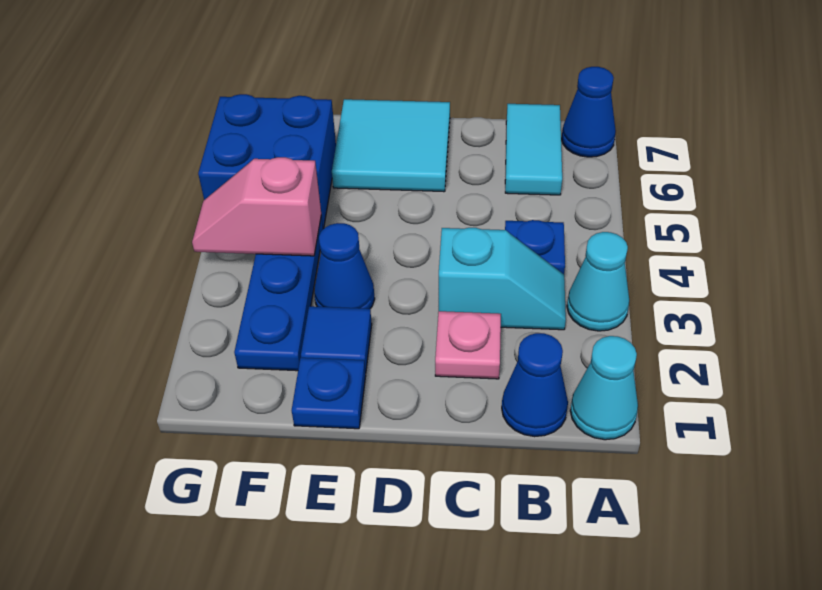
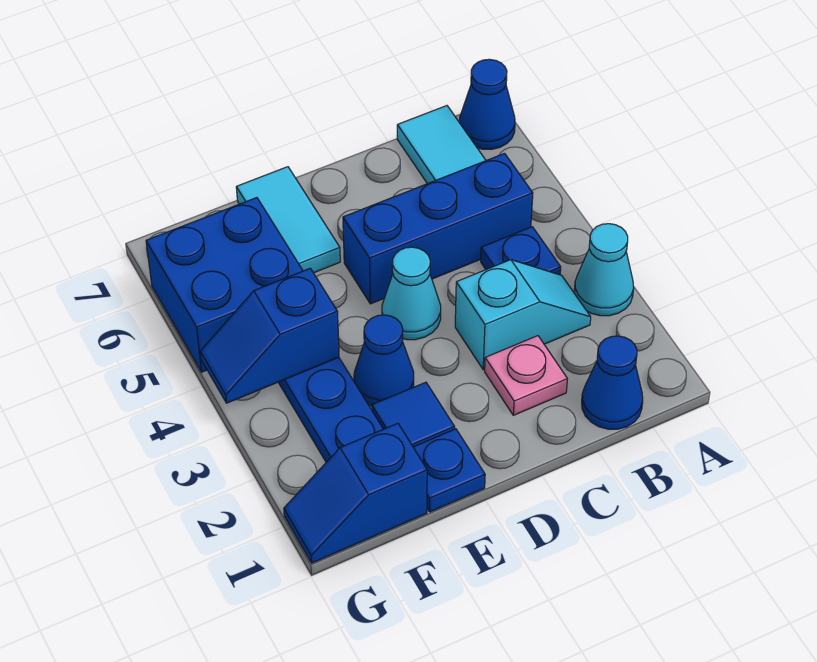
cyan cone A1 level 1 -> cyan cone D4 level 1
none -> blue brick B5:D5 level 1
cyan tile D6:E7 level 1 -> cyan tile E6:E7 level 1
none -> blue slope F1:G1 level 1 top F
pink slope F4:G4 level 2 top F -> blue slope F4:G4 level 2 top F

